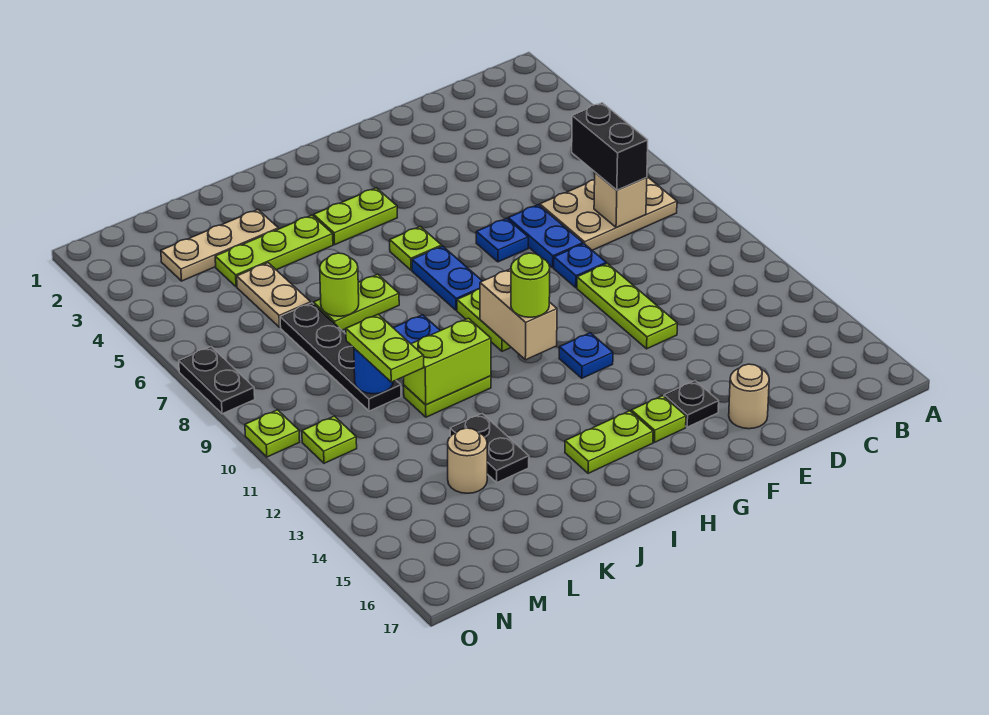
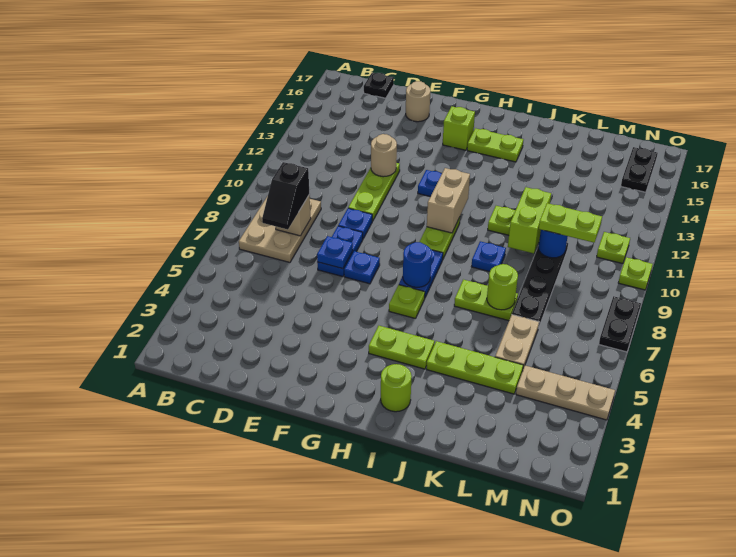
tan plate B7:D8 level 1 -> tan plate B7:C9 level 1
black brick C7:C8 level 3 -> black slope C7:C8 level 3 top 8
none -> blue plate E7 level 2
black plate F15 level 1 -> black plate C17 level 1
lime plate G15 level 1 -> lime brick G15 level 1
none -> blue round brick H7 level 2
lime round brick H11 level 3 -> lime round brick I2 level 1
lime brick J11:K11 level 2 -> lime brick K10:K11 level 2
tan plate K3:M3 level 1 -> tan plate M4:O4 level 1
black plate K13:K14 level 1 -> black plate N15:N16 level 1
lime plate L10:L11 level 3 -> lime plate L10:M10 level 3
tan round brick L14 level 1 -> tan round brick E12 level 2

